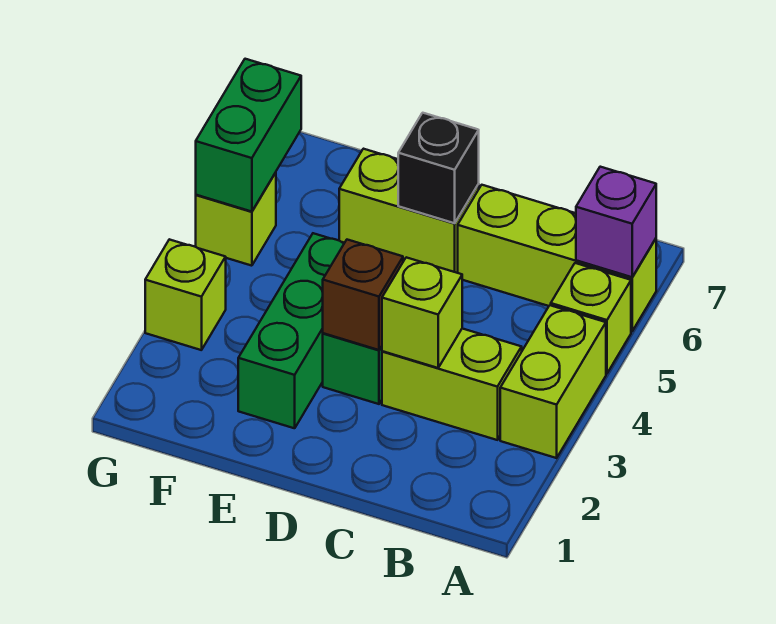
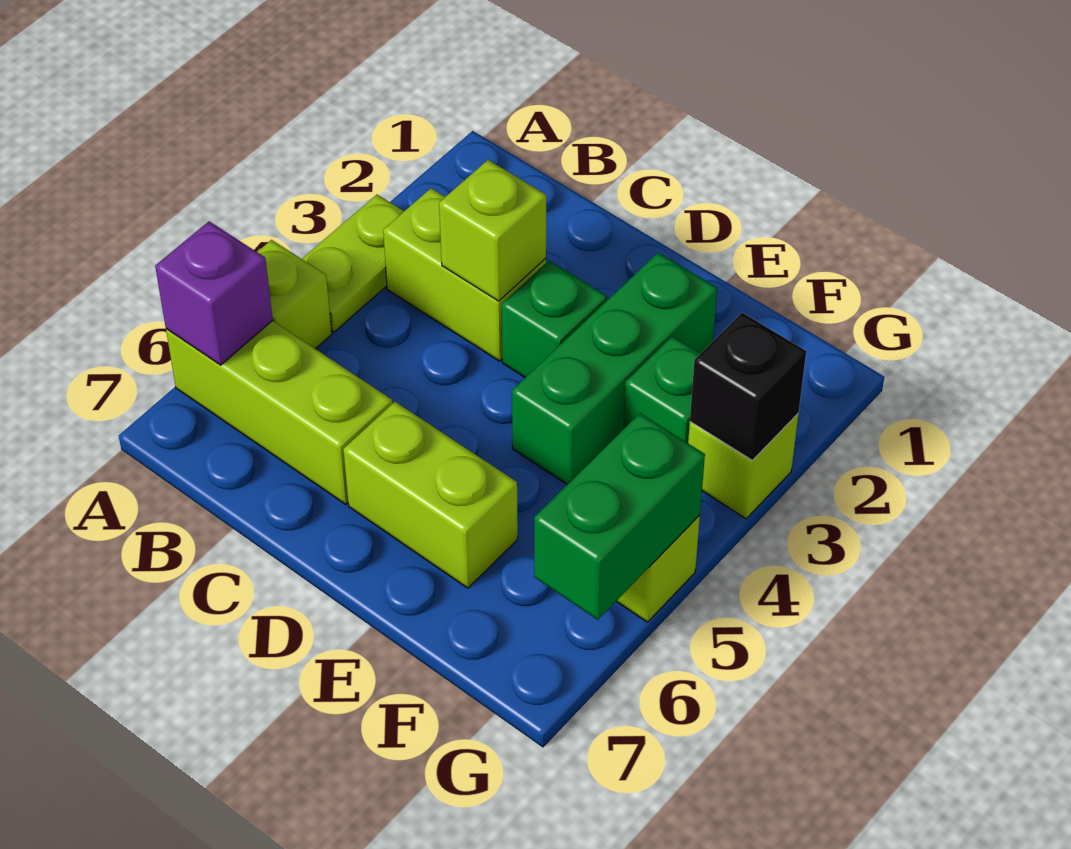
lime brick A3:A4 level 1 -> lime plate A3:A4 level 1
brown brick D3 level 2 -> none
black brick D6 level 2 -> black brick G3 level 2
none -> green brick F3 level 1

